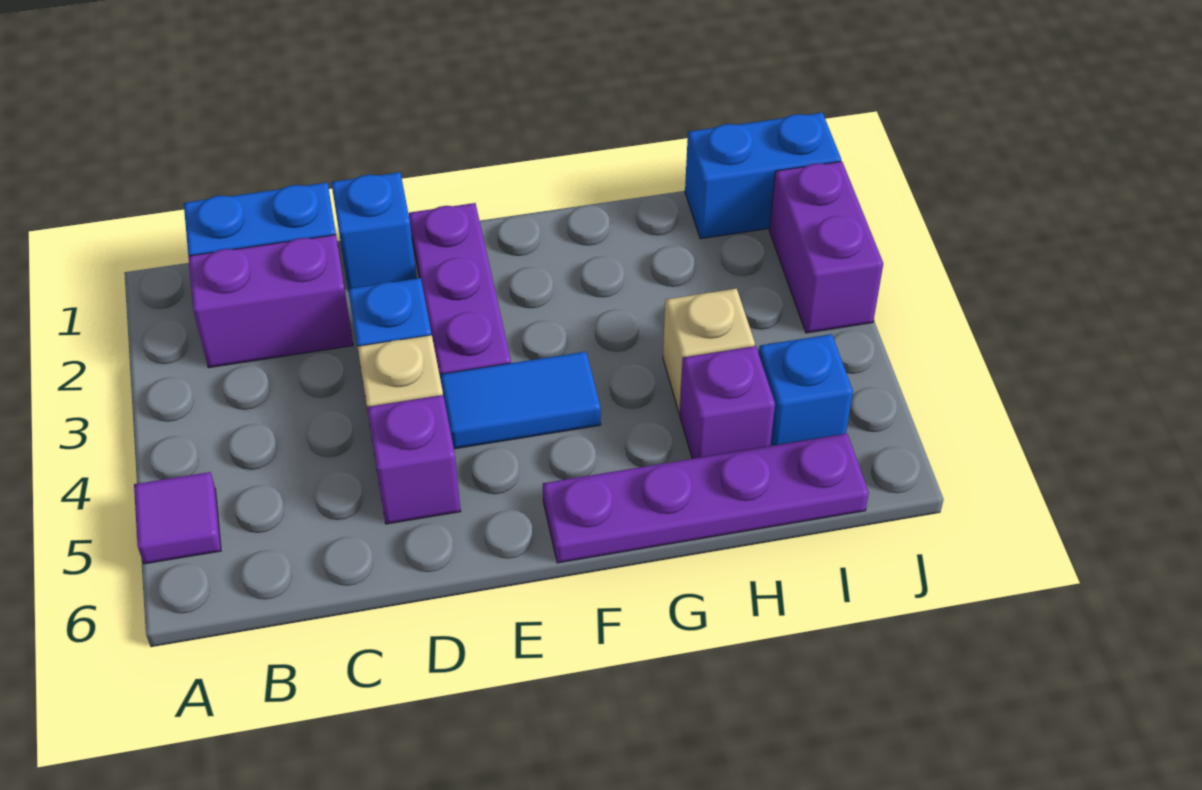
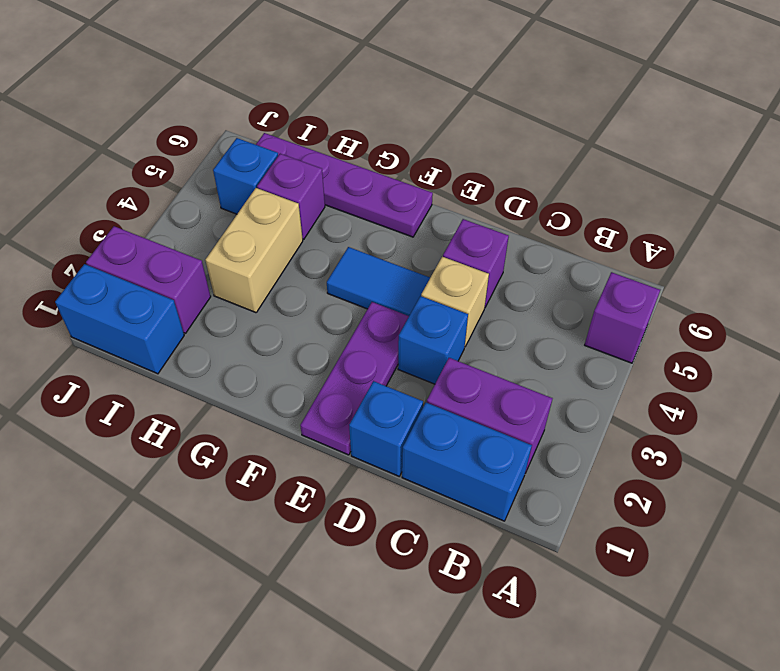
purple tile A5 level 1 -> purple brick A5 level 1
tan brick H4 level 1 -> tan brick H3:H4 level 1
purple brick J2:J3 level 1 -> purple brick I2:J2 level 1

